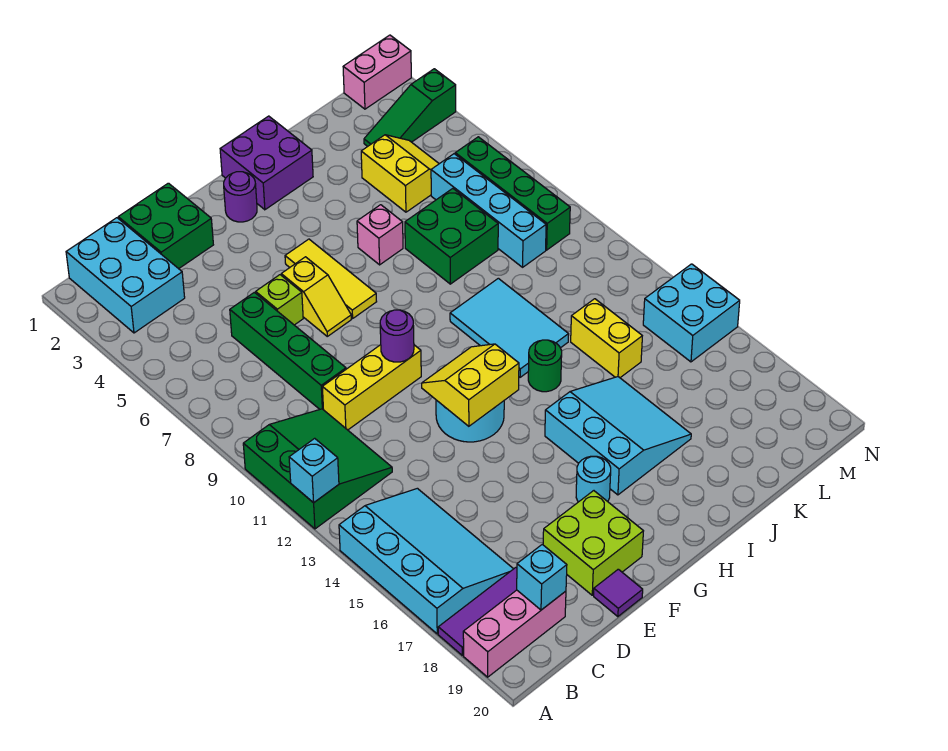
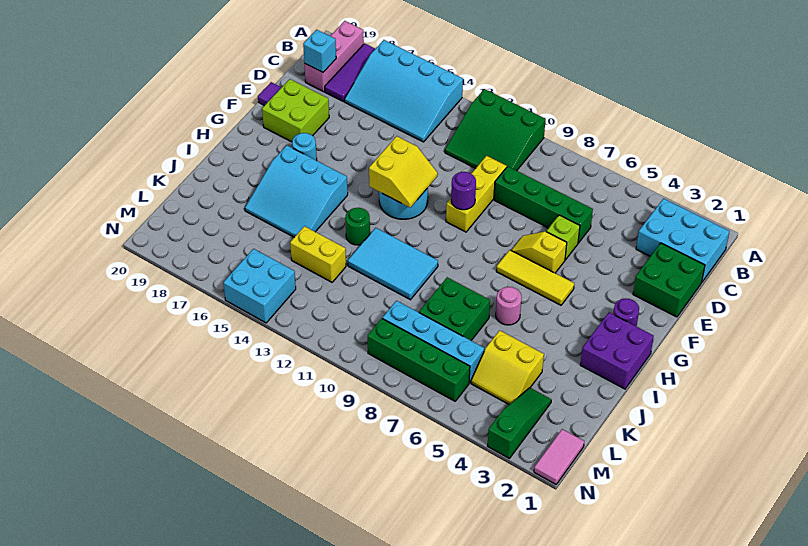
cyan brick A12 level 2 -> none
pink brick I6 level 1 -> pink round brick I6 level 1
pink brick M1:N1 level 1 -> pink tile M1:N1 level 1

